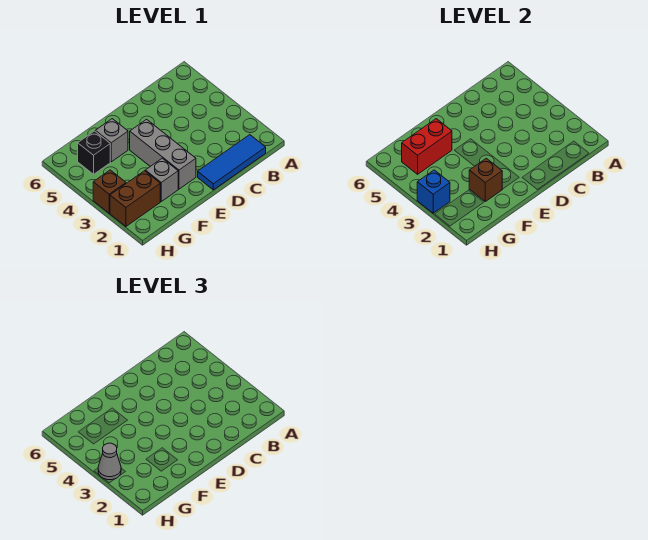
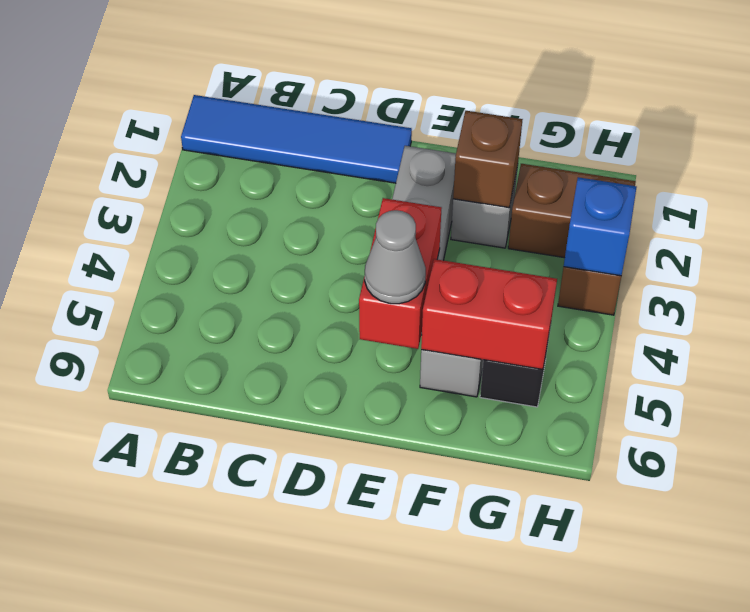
blue tile B1:D1 level 1 -> blue tile A1:D1 level 1
none -> red brick E4:E5 level 2
grey cone H3 level 3 -> grey cone E5 level 3

